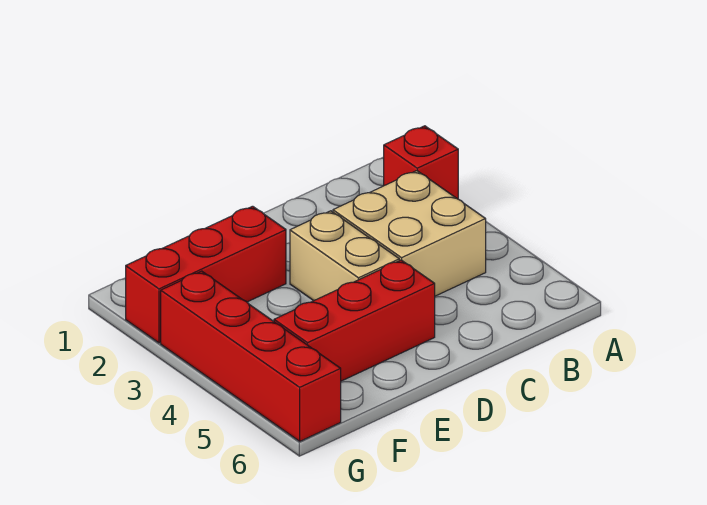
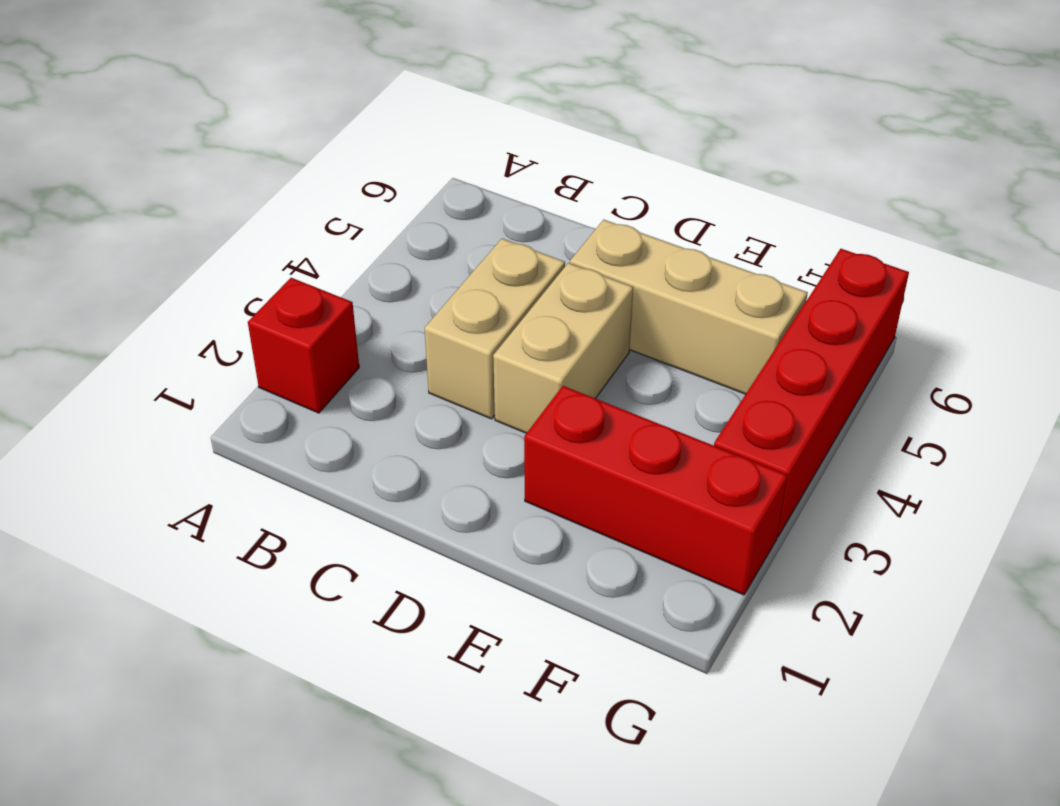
tan brick B3:C4 level 1 -> tan brick C3:C4 level 1
red brick D5:F5 level 1 -> tan brick D5:F5 level 1

